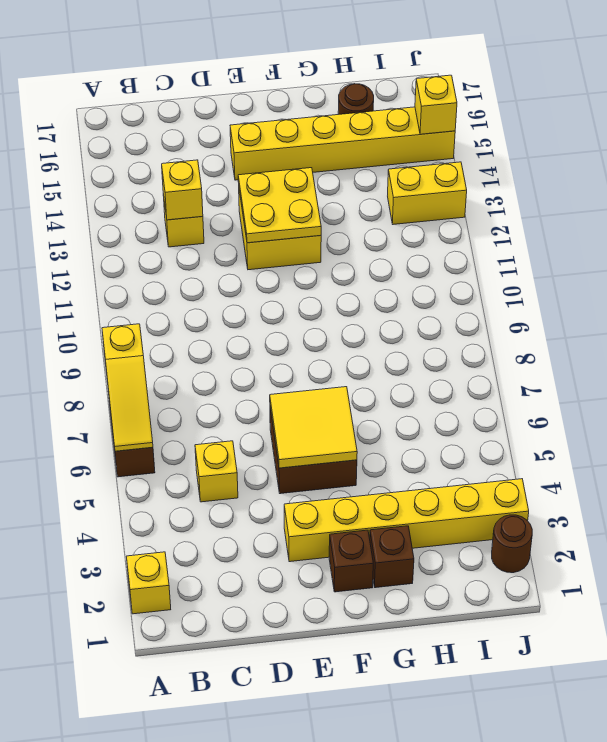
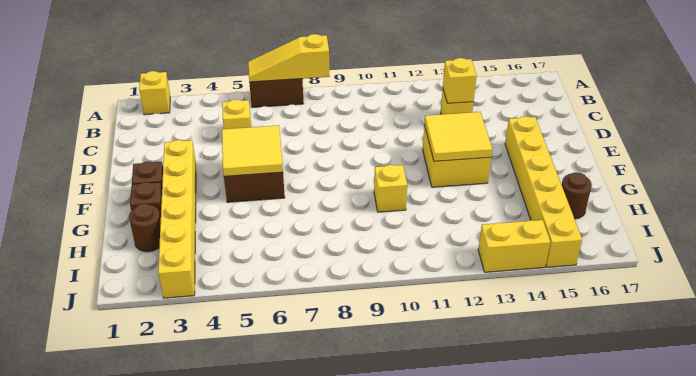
yellow plate E12:F13 level 2 -> yellow tile E12:F13 level 2
yellow brick I13:J13 level 1 -> yellow brick J13:J14 level 1
brown round brick J2 level 1 -> brown round brick H2 level 1
yellow brick J15 level 2 -> yellow brick G10 level 1

